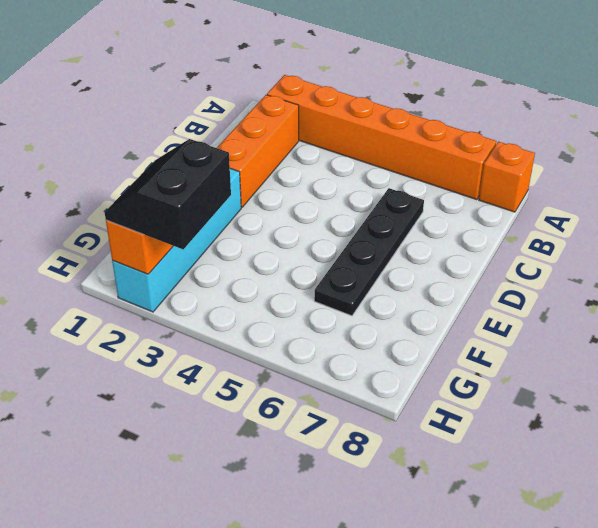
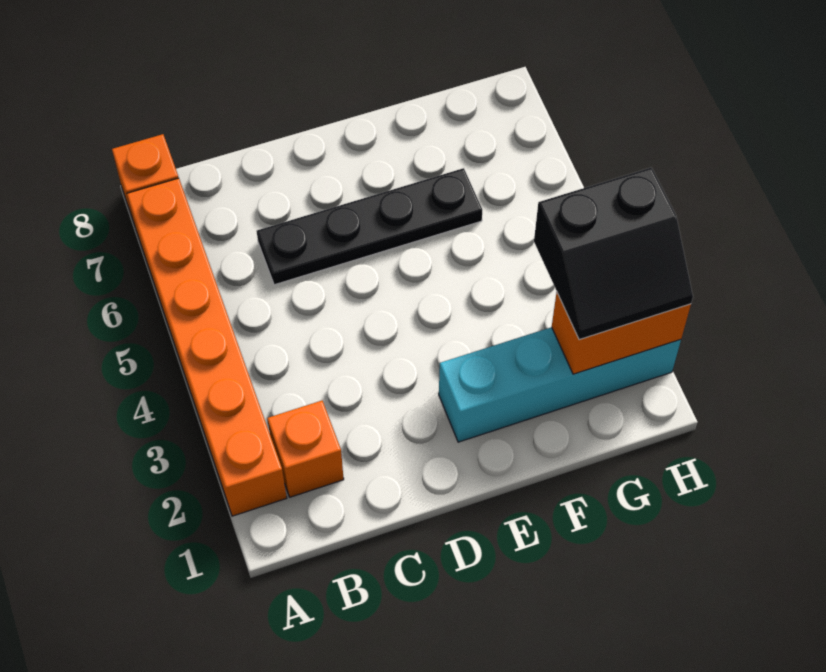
orange brick B2:D2 level 1 -> orange brick B2 level 1

